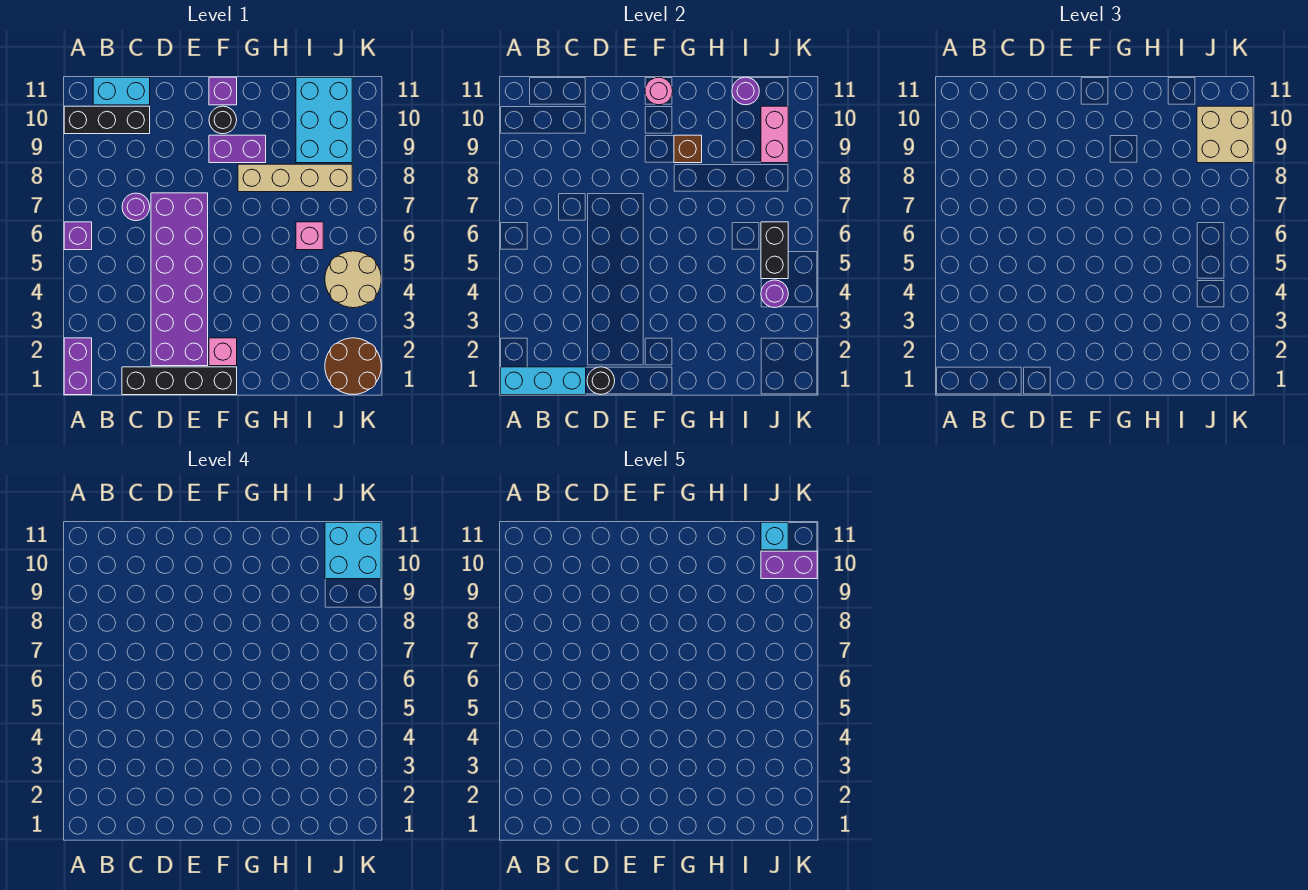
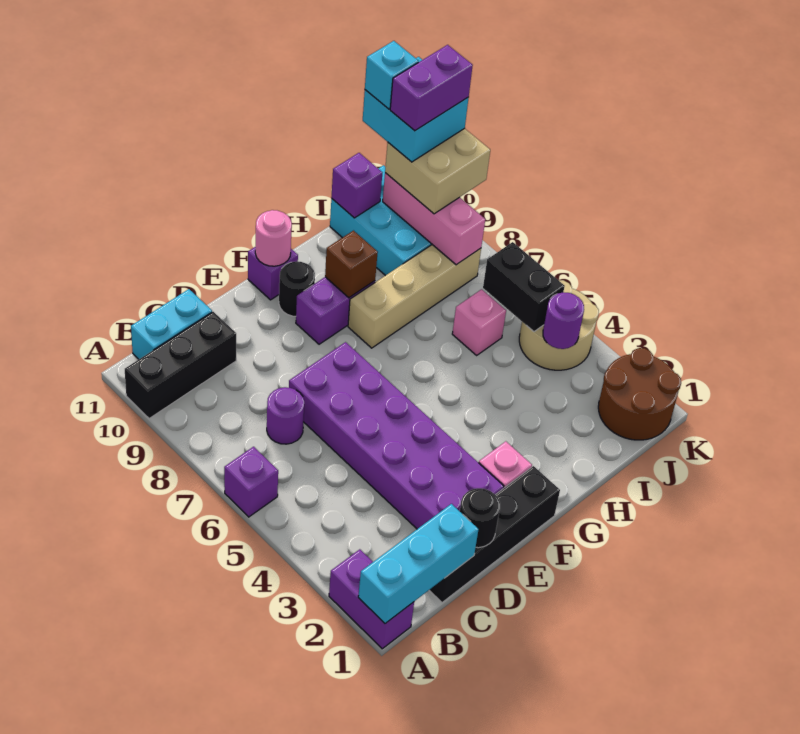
purple round brick I11 level 2 -> purple brick I11 level 2
pink brick J9:J10 level 2 -> pink brick J8:J10 level 2

